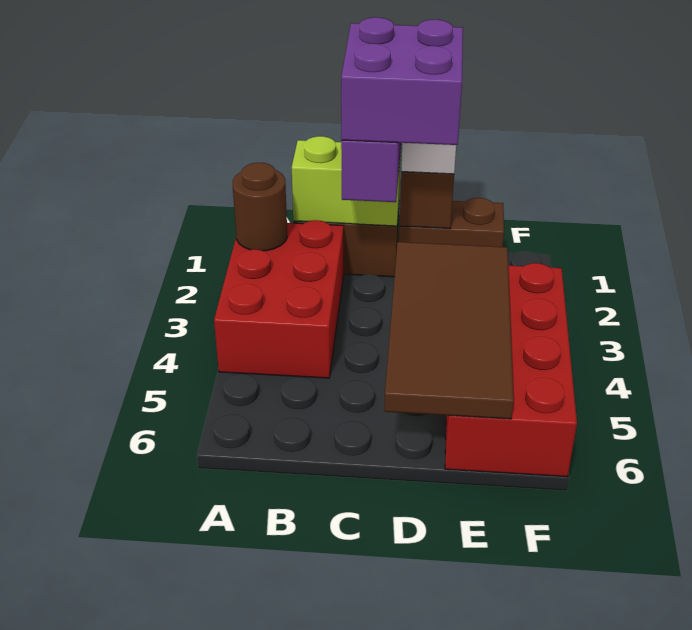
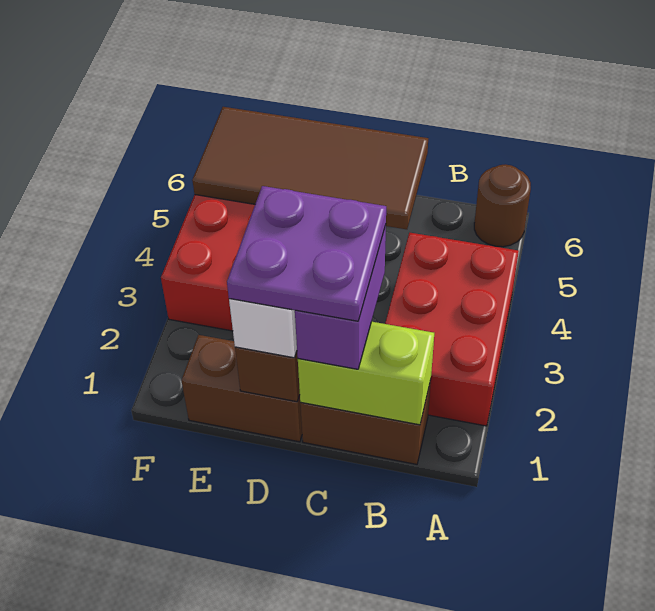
brown round brick A2 level 2 -> brown round brick A6 level 1
purple brick C1:D2 level 4 -> purple plate C1:D2 level 4
brown tile D3:E6 level 2 -> brown tile C5:F6 level 2

